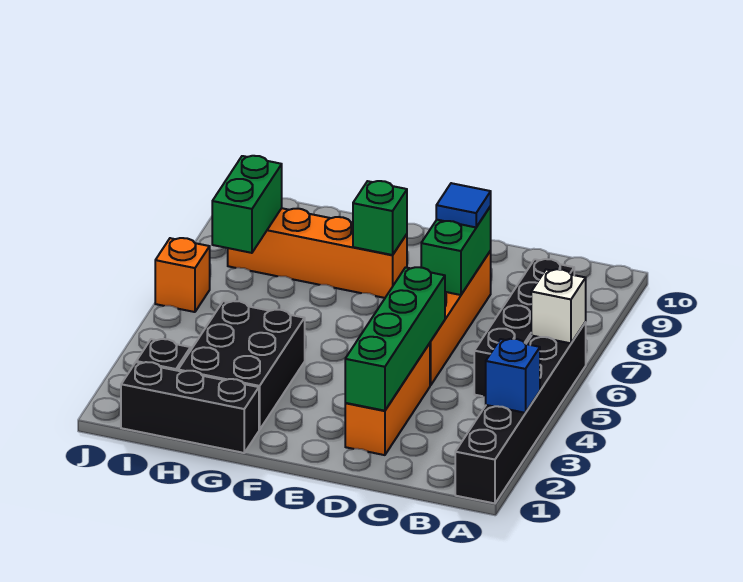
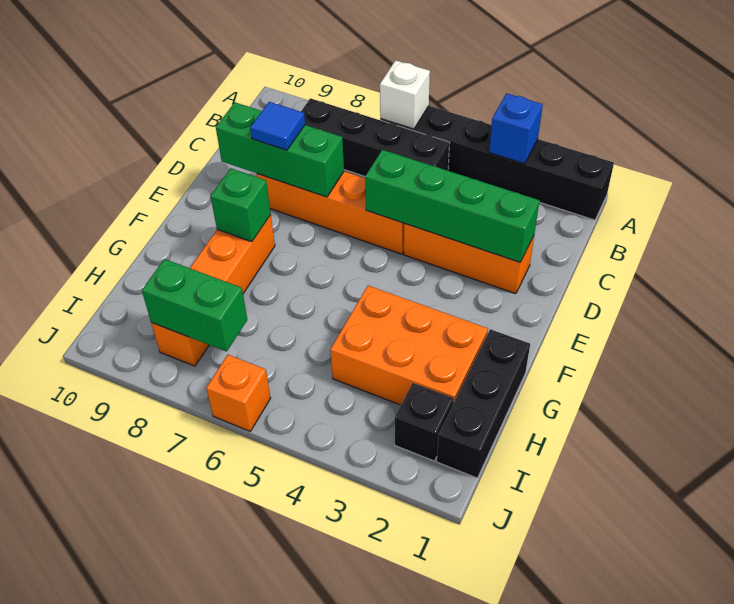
green brick D7:D8 level 2 -> green brick D7:D9 level 2
black brick G2:H4 level 1 -> orange brick G2:H4 level 1

